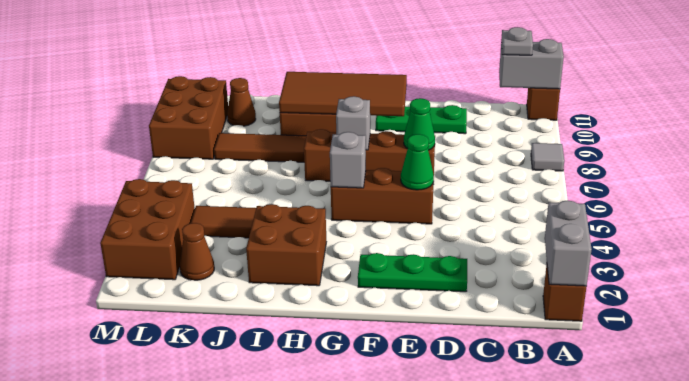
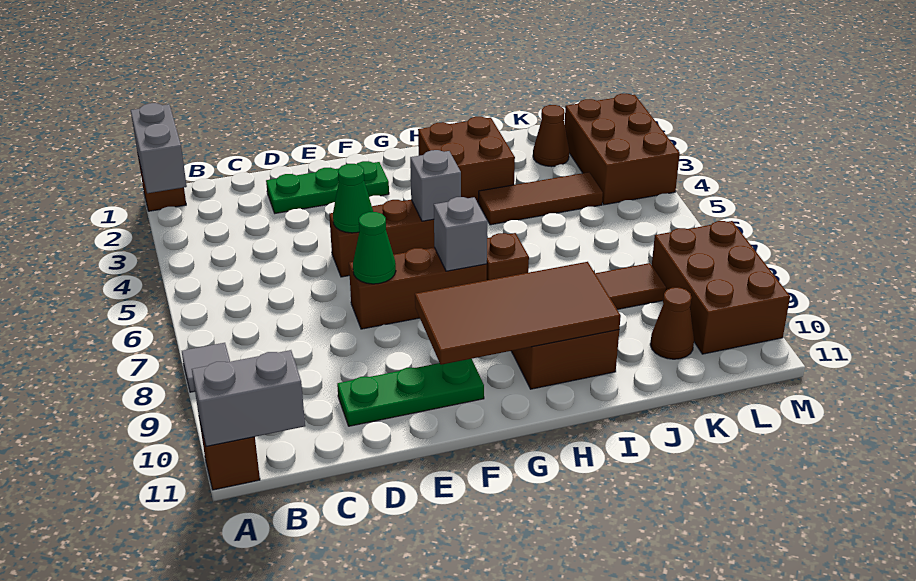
grey plate B11 level 3 -> none

